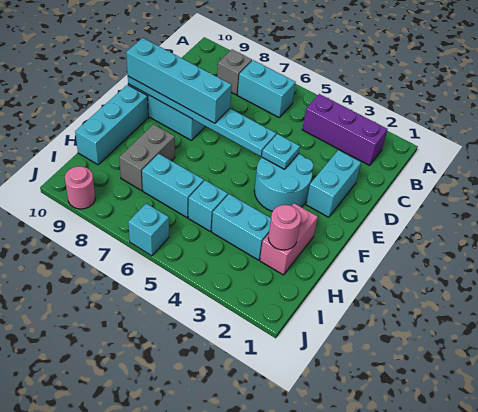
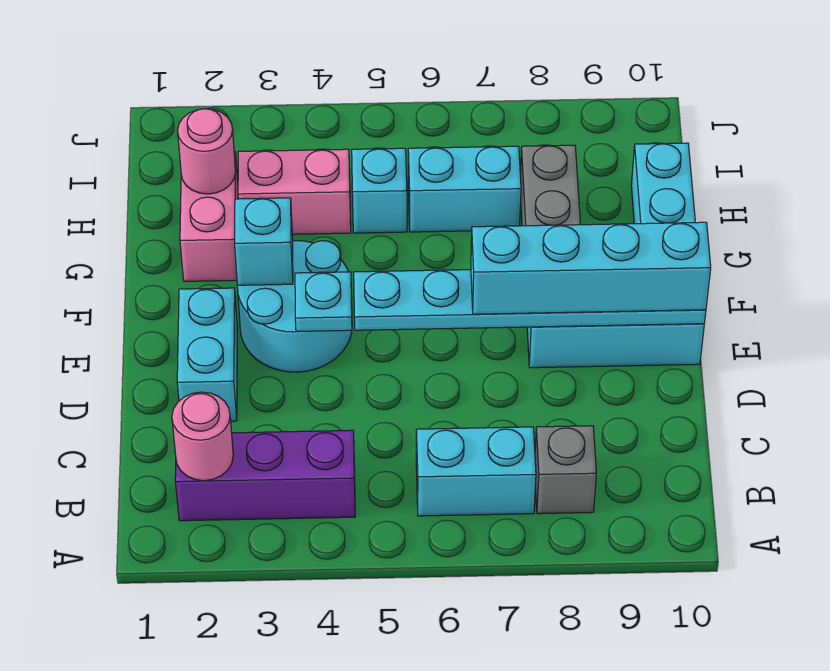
cyan brick H3:H4 level 1 -> pink brick H3:H4 level 1
cyan brick J6 level 1 -> cyan brick F3 level 2
pink round brick J9 level 1 -> pink round brick B2 level 2

